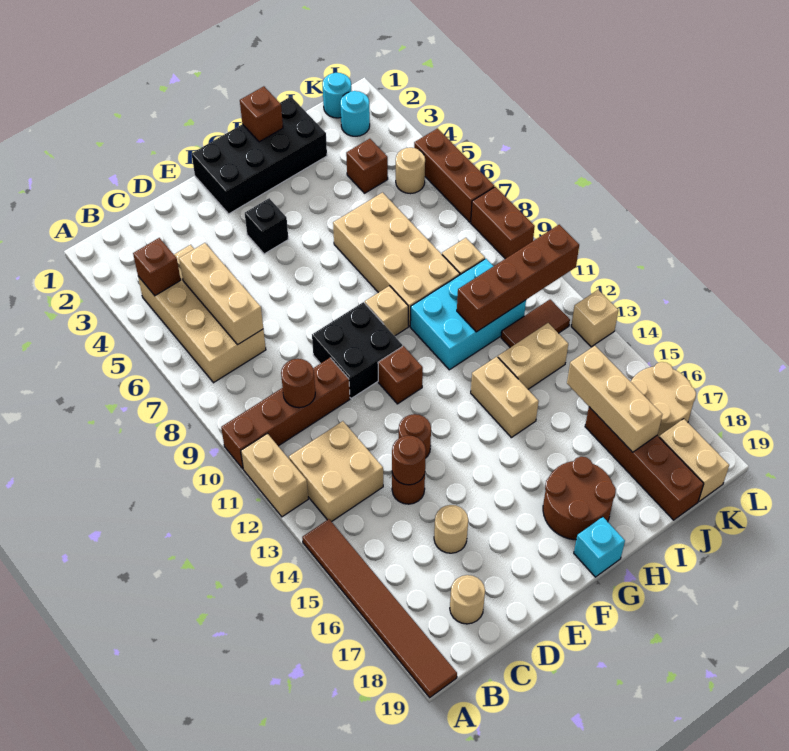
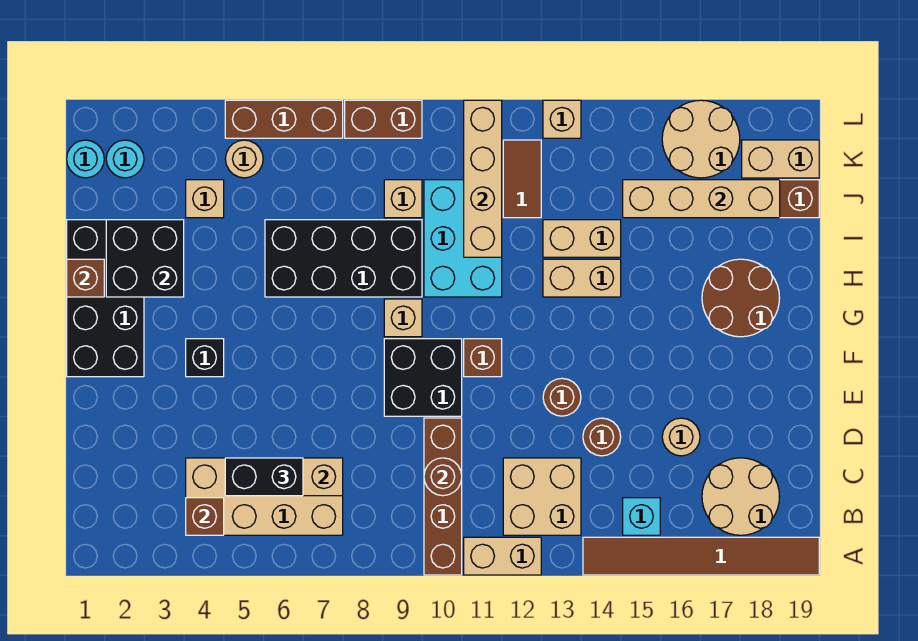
none -> black brick C5:C6 level 3
tan round brick C18 level 1 -> tan round brick B17:C18 level 1
brown round brick D14 level 2 -> none
cyan brick G19 level 1 -> cyan brick B15 level 1
none -> black brick H2:I3 level 2
tan brick H6:I9 level 1 -> black brick H6:I9 level 1
brown brick I11:L11 level 2 -> tan brick I11:L11 level 2
tan brick I13:J13 level 1 -> tan brick I13:I14 level 1
brown brick J4 level 1 -> tan brick J4 level 1
tan brick J15:J17 level 2 -> tan brick J15:J18 level 2

